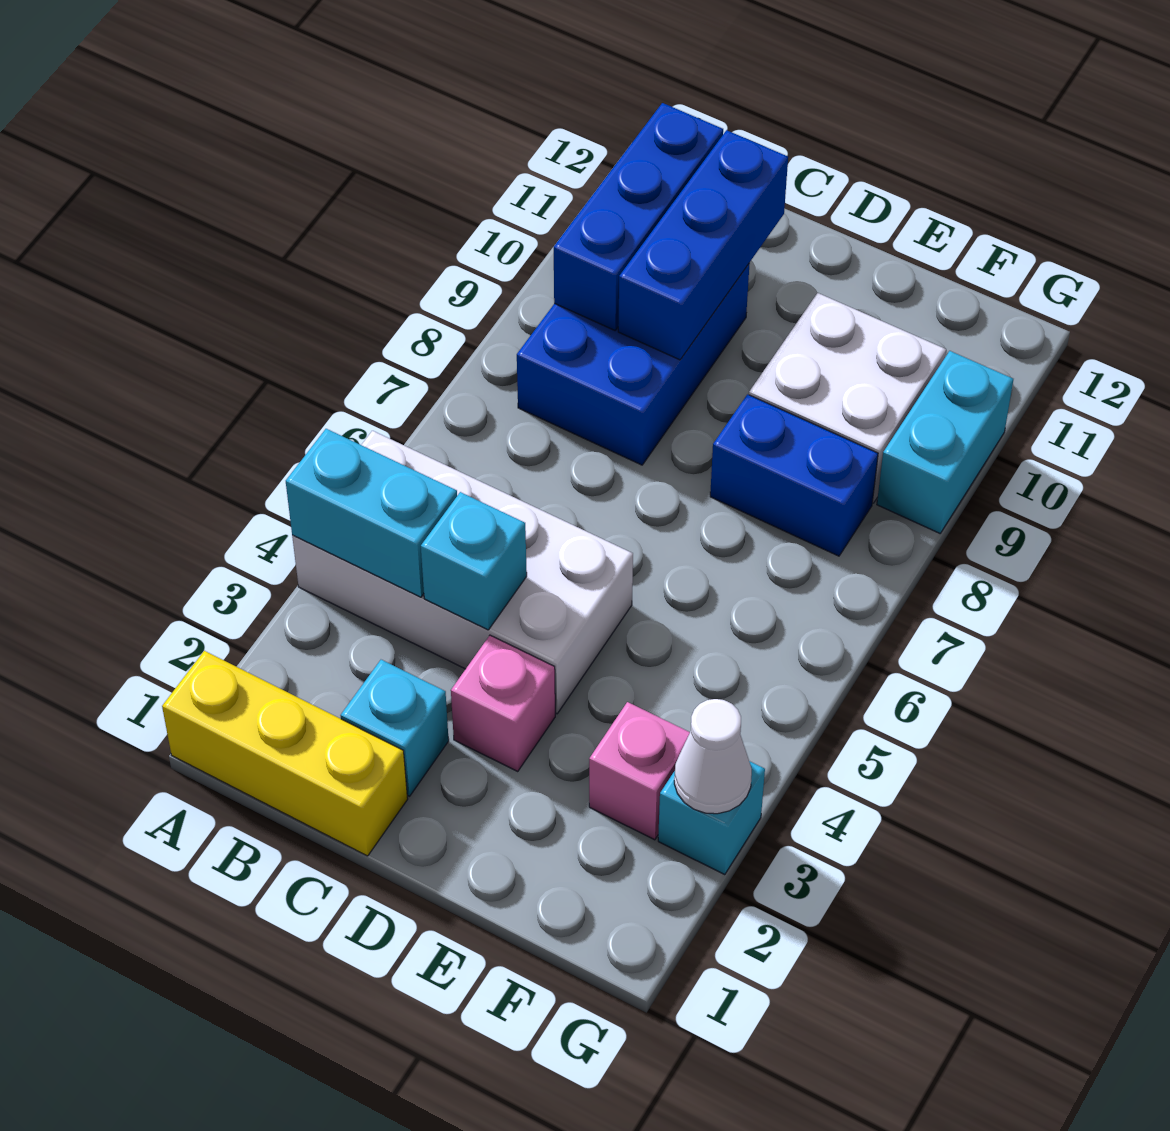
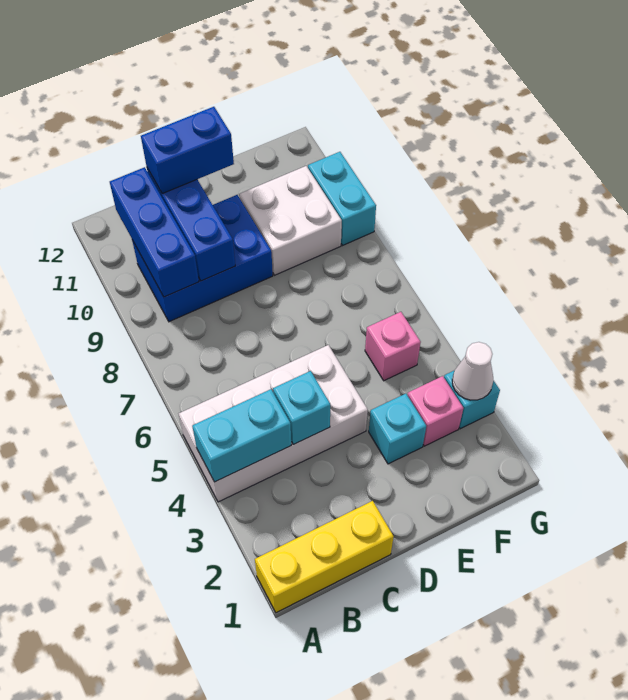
blue brick B8:C10 level 1 -> blue brick B9:D10 level 1
cyan brick C2 level 1 -> cyan brick E3 level 1
pink brick D3 level 1 -> pink brick F5 level 1
blue brick E8:F8 level 1 -> blue brick C11:D11 level 3

